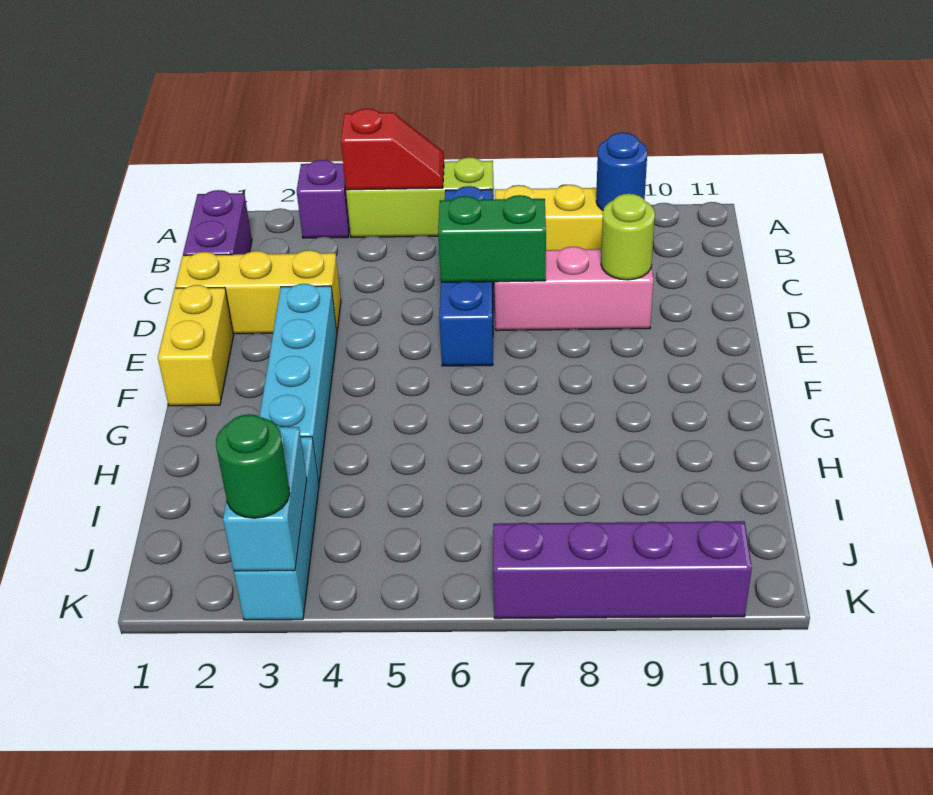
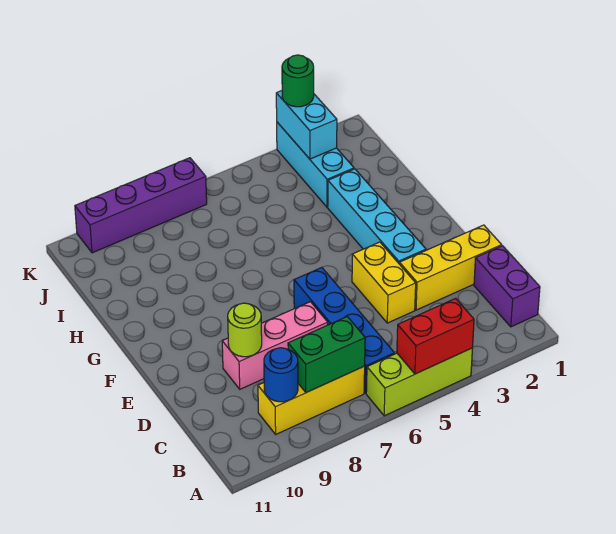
purple brick A3 level 1 -> none
red slope A4:A5 level 2 top 4 -> red brick A4:A5 level 2
green brick D6:D7 level 2 -> green brick B7:B8 level 2
yellow brick E1:F1 level 1 -> yellow brick D4:E4 level 1

